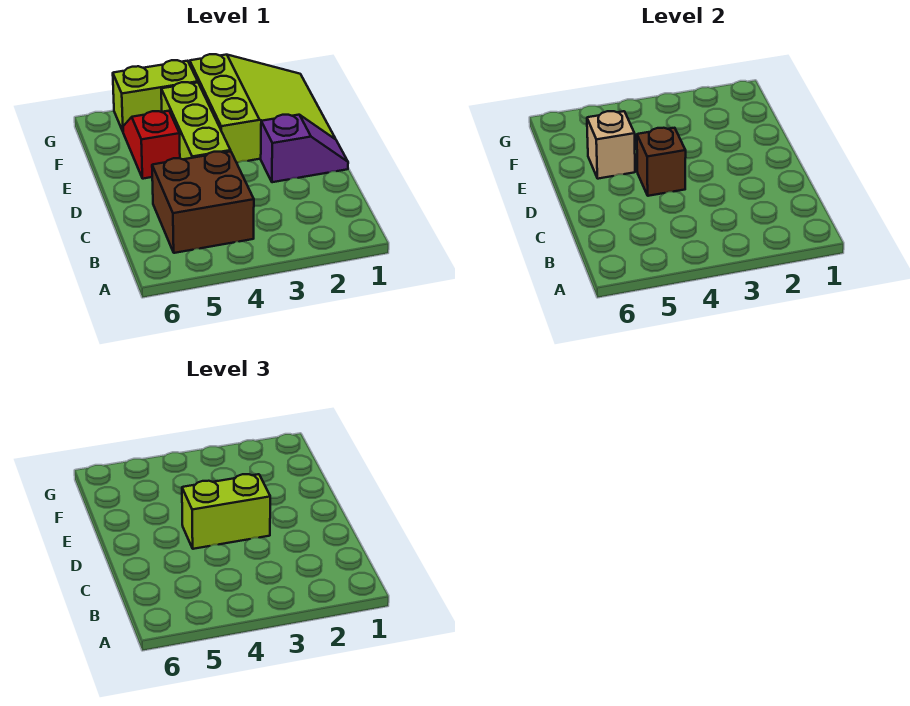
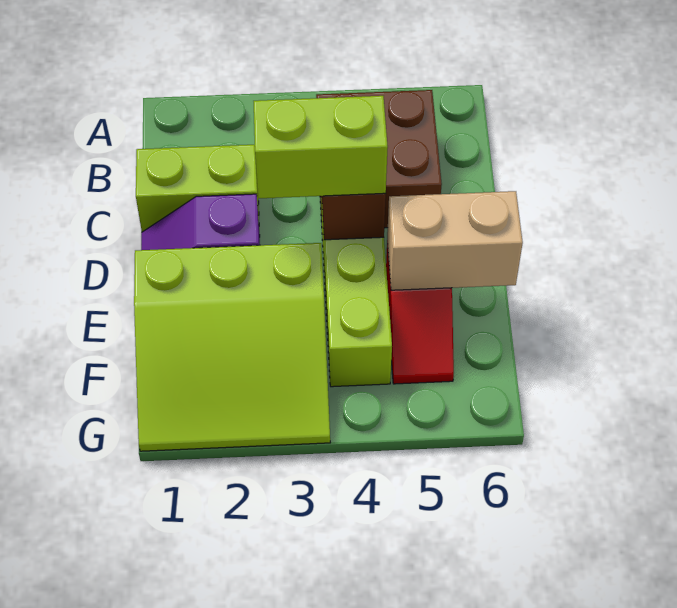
lime slope E1:G3 level 1 top 3 -> lime slope E1:G3 level 1 top E
tan brick E5 level 2 -> tan brick E5:E6 level 2
lime brick G4:G5 level 1 -> lime brick C1:C2 level 1

